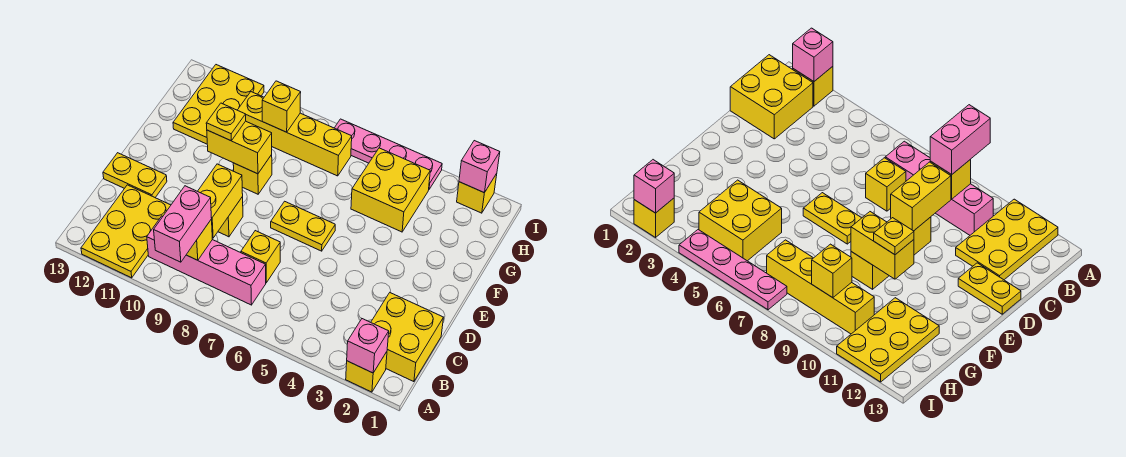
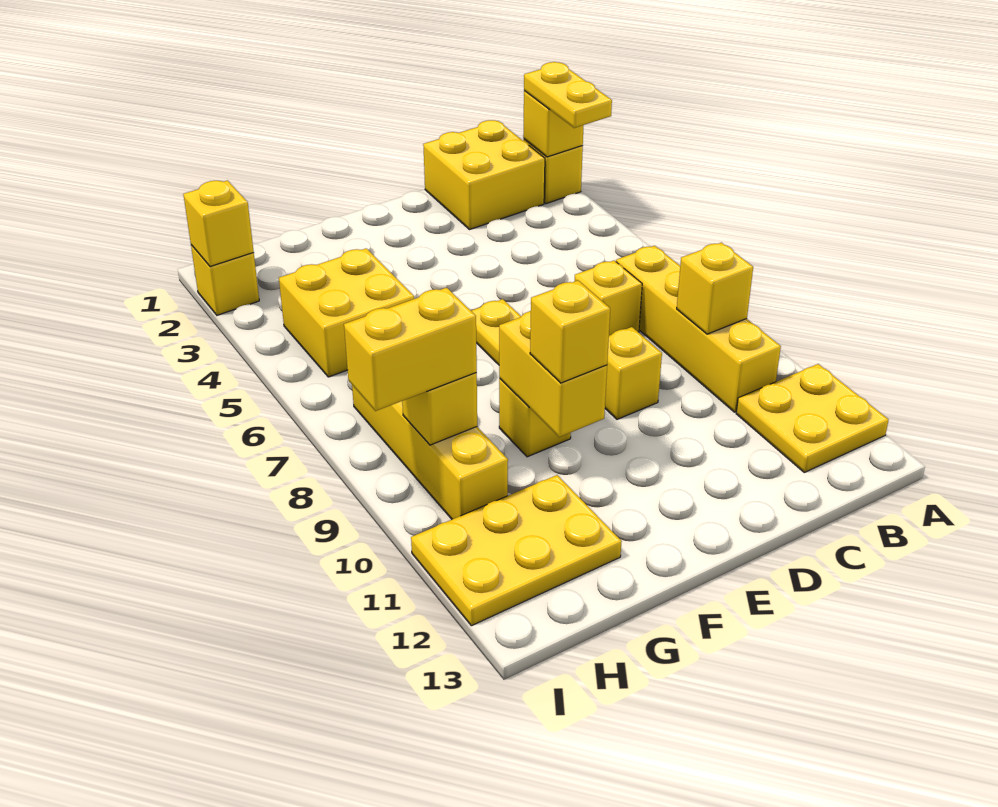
pink brick A2 level 2 -> yellow brick A2 level 2
pink brick A9:B9 level 3 -> none
yellow plate A11:C12 level 1 -> yellow plate A11:B12 level 1
pink brick B7:B10 level 1 -> yellow brick B7:B10 level 1
yellow brick C9:D9 level 2 -> yellow brick H9:I9 level 3
yellow plate D12:D13 level 1 -> yellow plate A2:A3 level 3
yellow plate F10 level 3 -> yellow brick F10 level 3
pink brick I2 level 2 -> yellow brick I2 level 2
pink plate I4:I7 level 1 -> none

